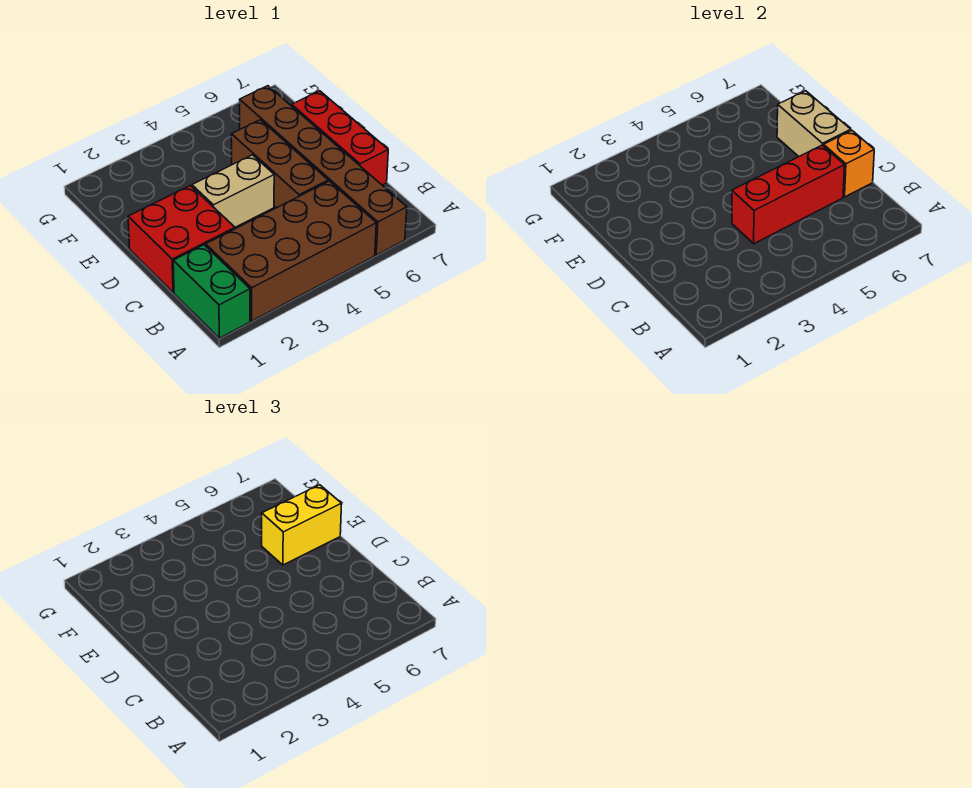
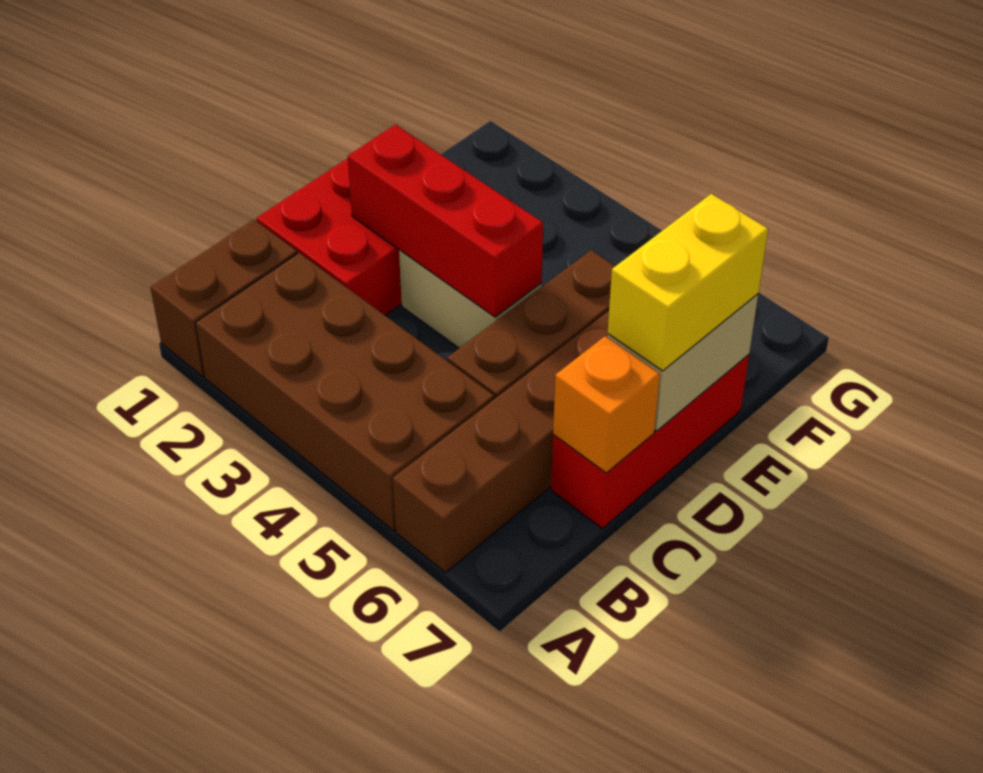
green brick A1:B1 level 1 -> brown brick A1:B1 level 1
red brick C4:C6 level 2 -> red brick D2:D4 level 2
yellow brick E6:E7 level 3 -> yellow brick D7:E7 level 3

